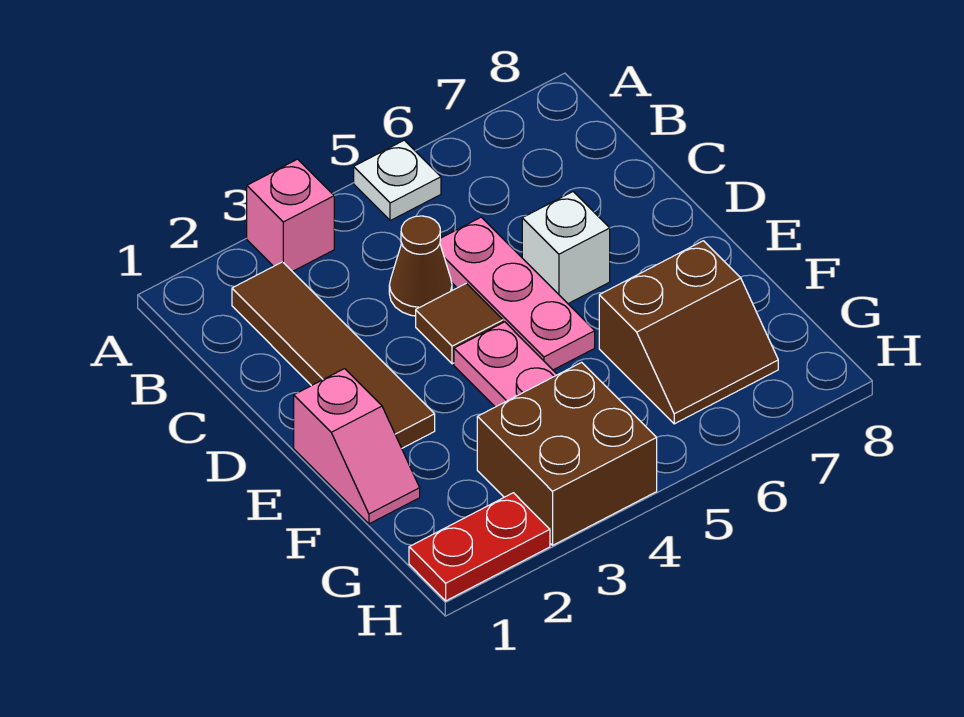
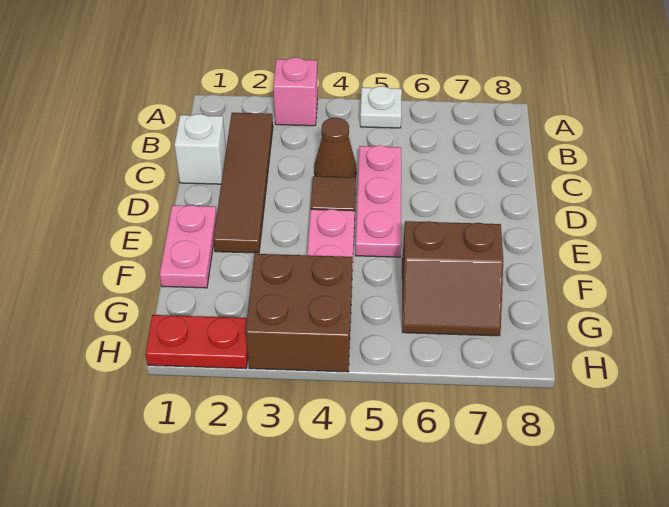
white brick D6 level 1 -> white brick C1 level 1
pink slope E1:F1 level 1 top E -> pink plate E1:F1 level 1

